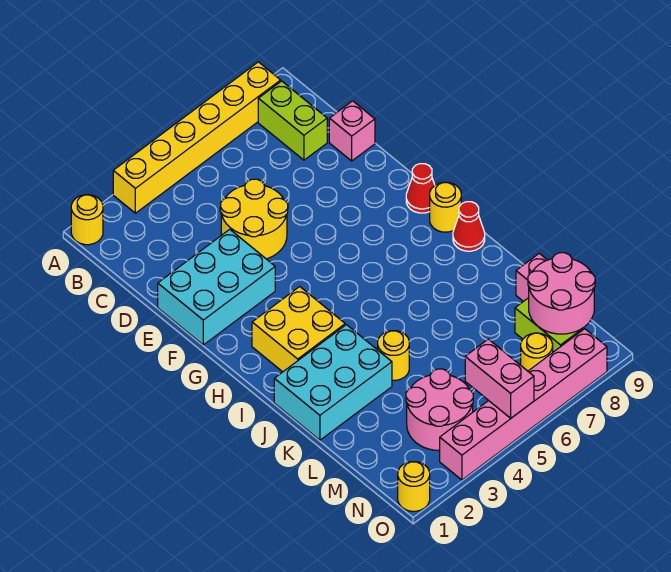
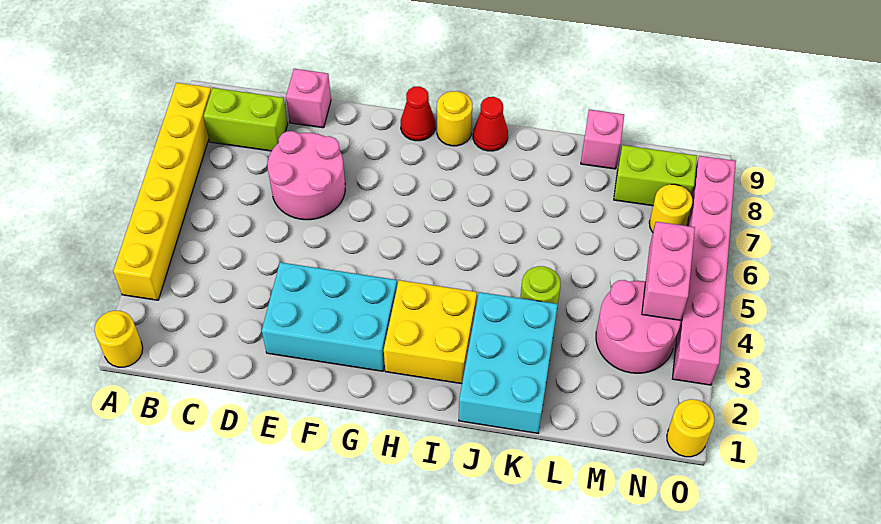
yellow round brick D4:E5 level 1 -> none
cyan brick E1:F3 level 1 -> cyan brick E2:G3 level 1
yellow round brick K4 level 1 -> lime round brick K4 level 1
pink round brick M8:N9 level 2 -> pink round brick D6:E7 level 1
pink brick N5:O5 level 2 -> pink brick N4:N5 level 2

